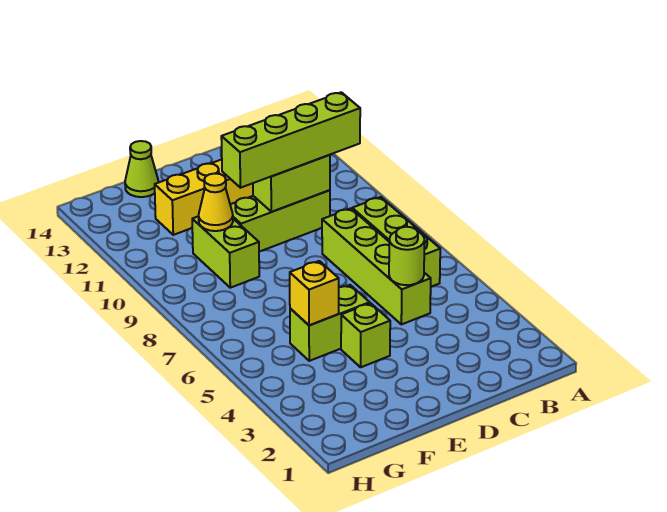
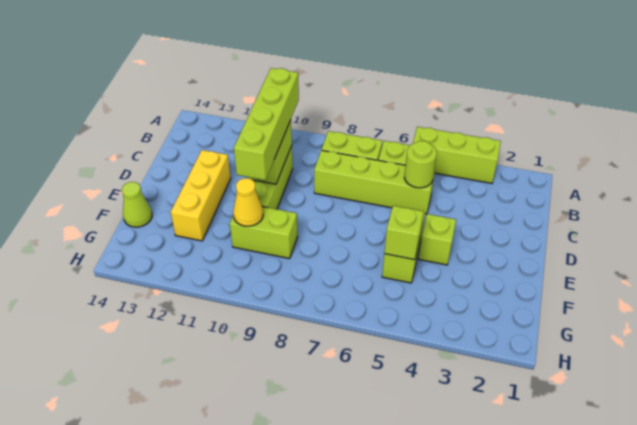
none -> lime brick A3:A5 level 1
yellow brick F5 level 2 -> lime brick F5 level 2

